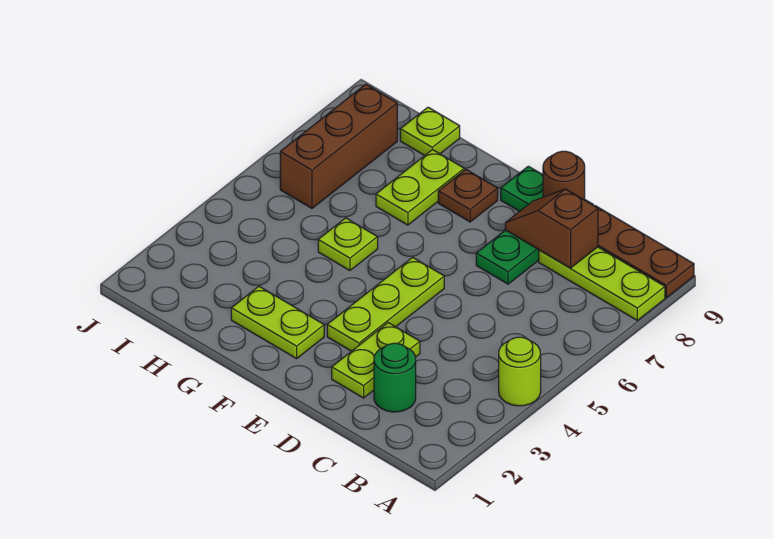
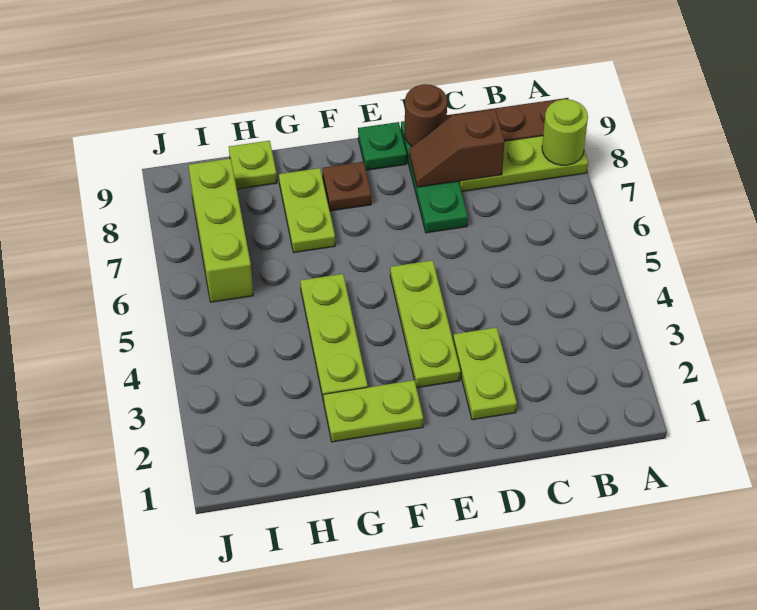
lime round brick A4 level 1 -> lime round brick A8 level 2
green round brick C2 level 1 -> none
lime plate G5 level 1 -> lime plate G3:G5 level 1
brown brick I6:I8 level 1 -> lime brick I6:I8 level 1

